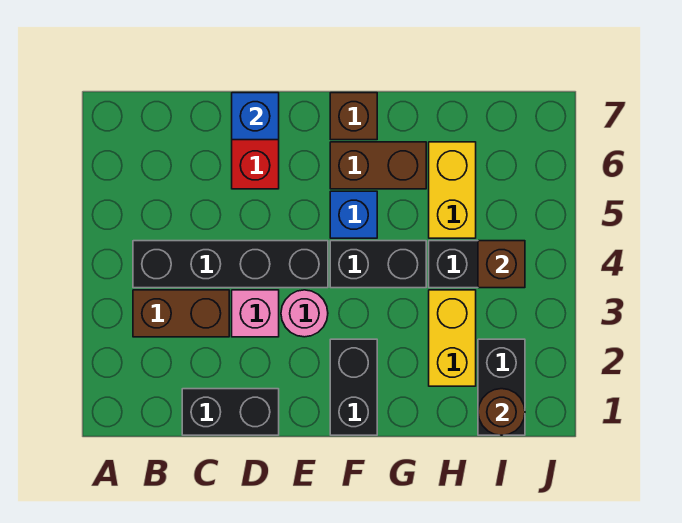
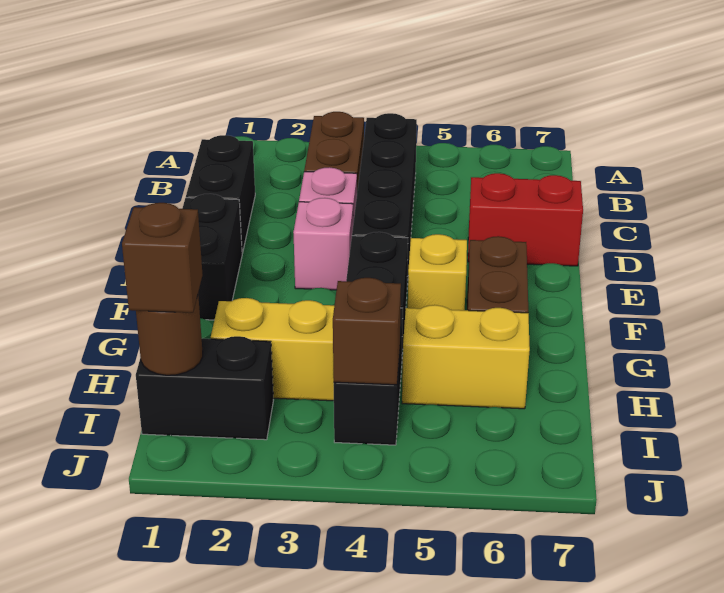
blue brick D7 level 2 -> none
pink round brick E3 level 1 -> pink brick E3 level 1
black brick F1:F2 level 1 -> black brick E1:F1 level 1
blue brick F5 level 1 -> yellow brick F5 level 1
brown brick F7 level 1 -> brown brick I1 level 3

